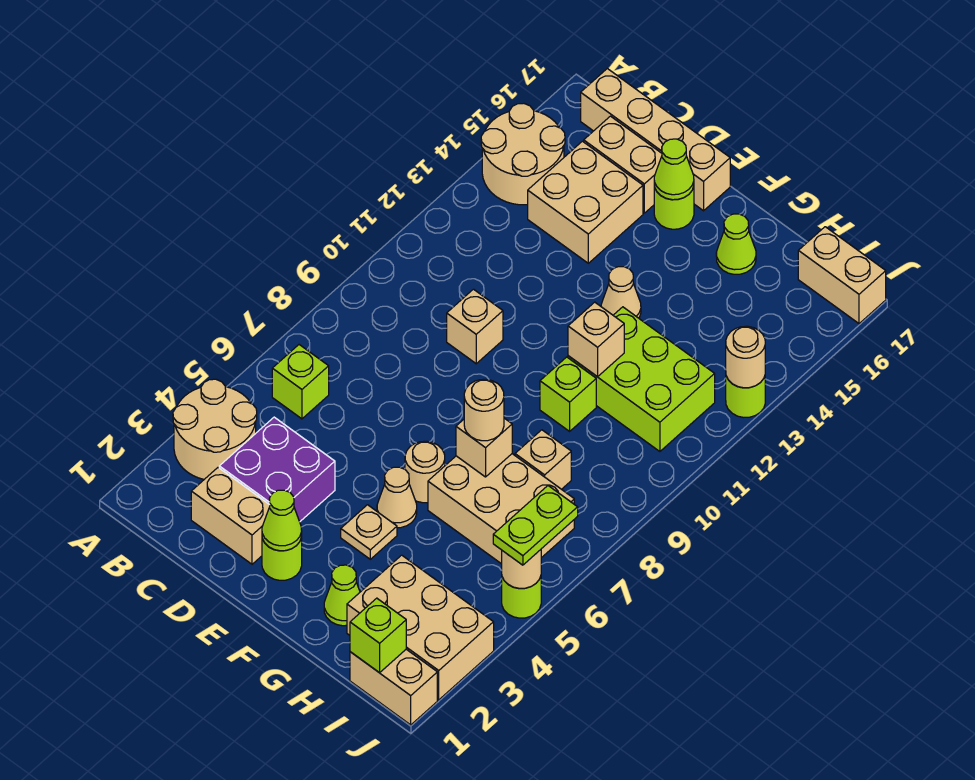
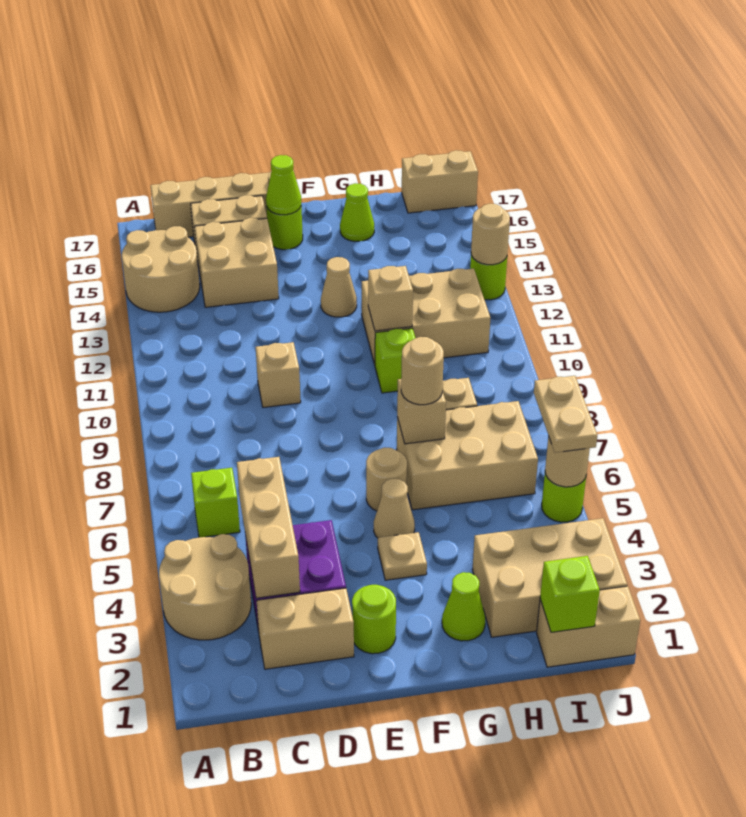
none -> tan brick C3:C5 level 2
lime cone E2 level 2 -> none
lime brick G11:I12 level 1 -> tan brick G11:I12 level 1
lime plate J5:J6 level 3 -> tan plate J5:J6 level 3

